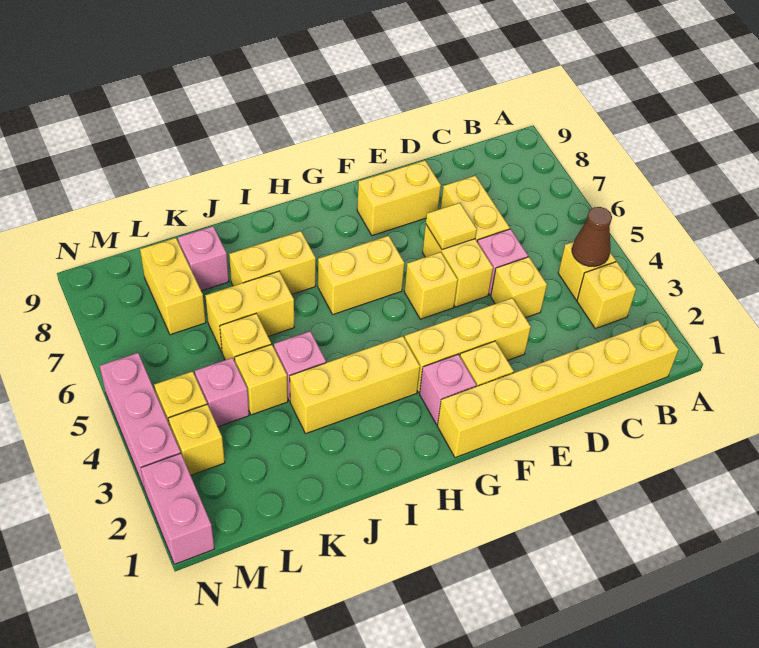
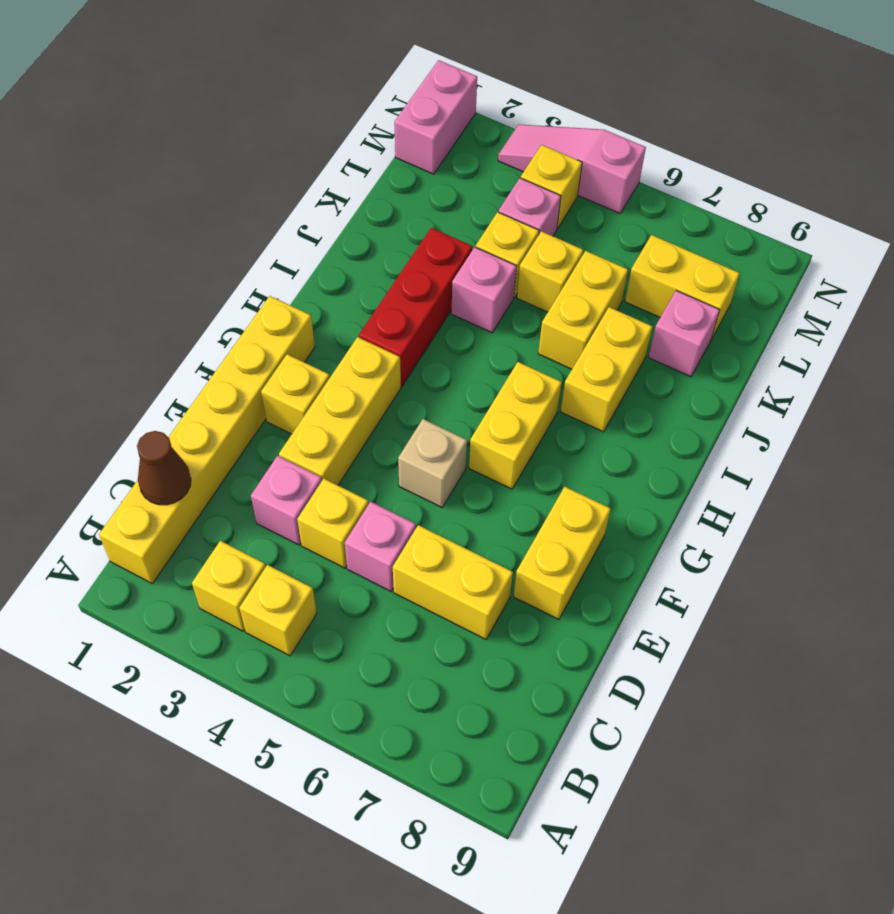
brown cone B4 level 2 -> brown cone C1 level 2
yellow brick E5:E6 level 1 -> none
yellow tile E6 level 2 -> none
yellow brick F5 level 1 -> tan brick F5 level 1
pink brick G2 level 1 -> pink brick D3 level 1
yellow brick H3:J3 level 1 -> red brick H3:J3 level 1
yellow brick M3 level 1 -> none
pink brick N1:N2 level 1 -> pink brick M1:N1 level 1
pink brick N3:N5 level 1 -> pink slope N3:N5 level 1 top 5

